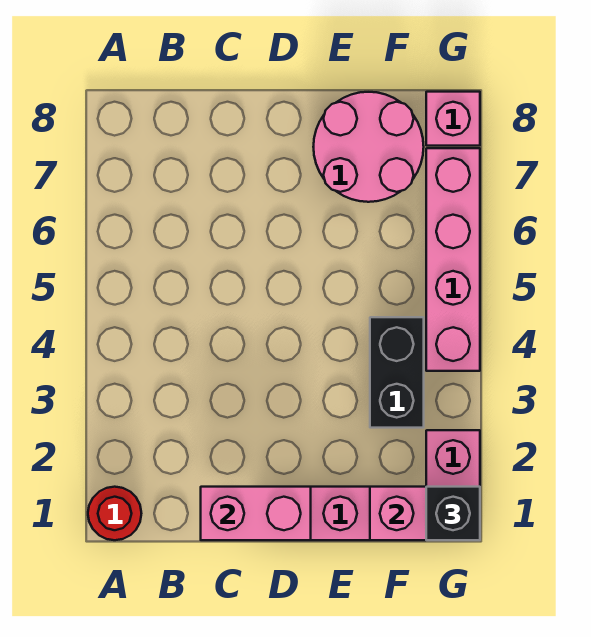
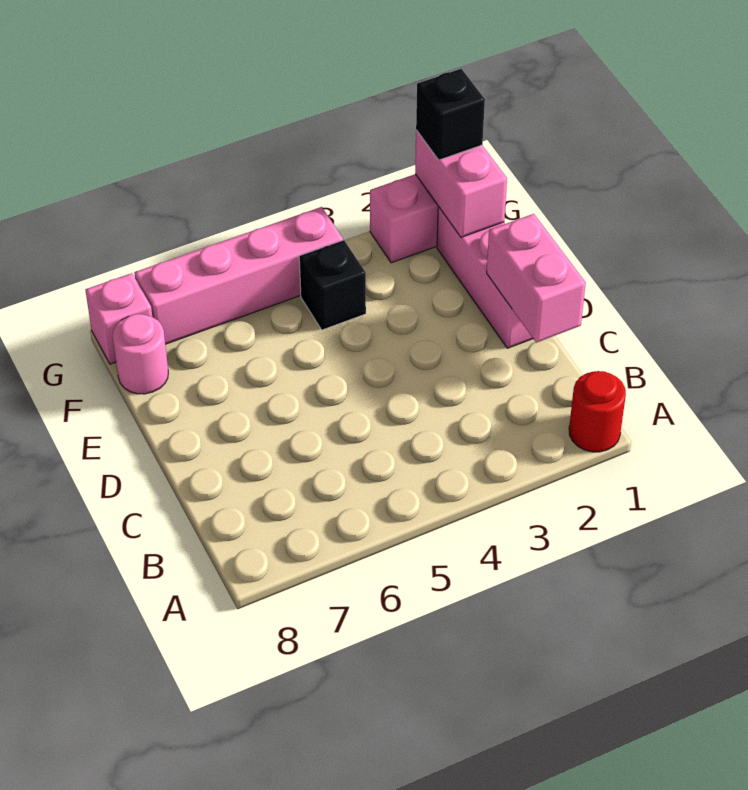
pink round brick E7:F8 level 1 -> pink round brick F8 level 1
black brick F3:F4 level 1 -> black brick F4 level 1

